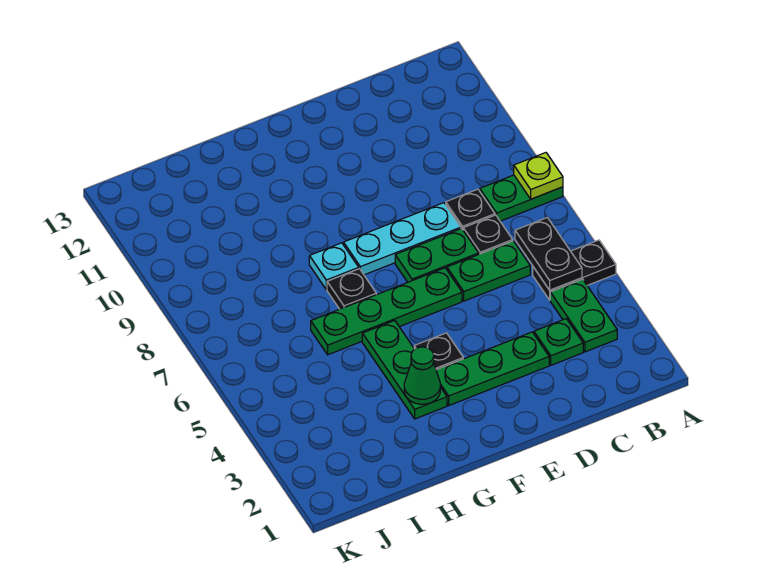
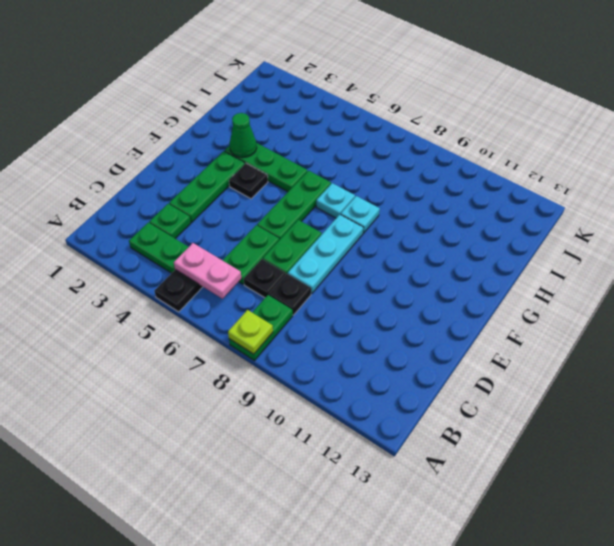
black plate B5:B6 level 2 -> pink plate B5:B6 level 2
green plate E6:H6 level 1 -> green plate E6:G6 level 1
black plate G7 level 1 -> cyan plate G7 level 1

